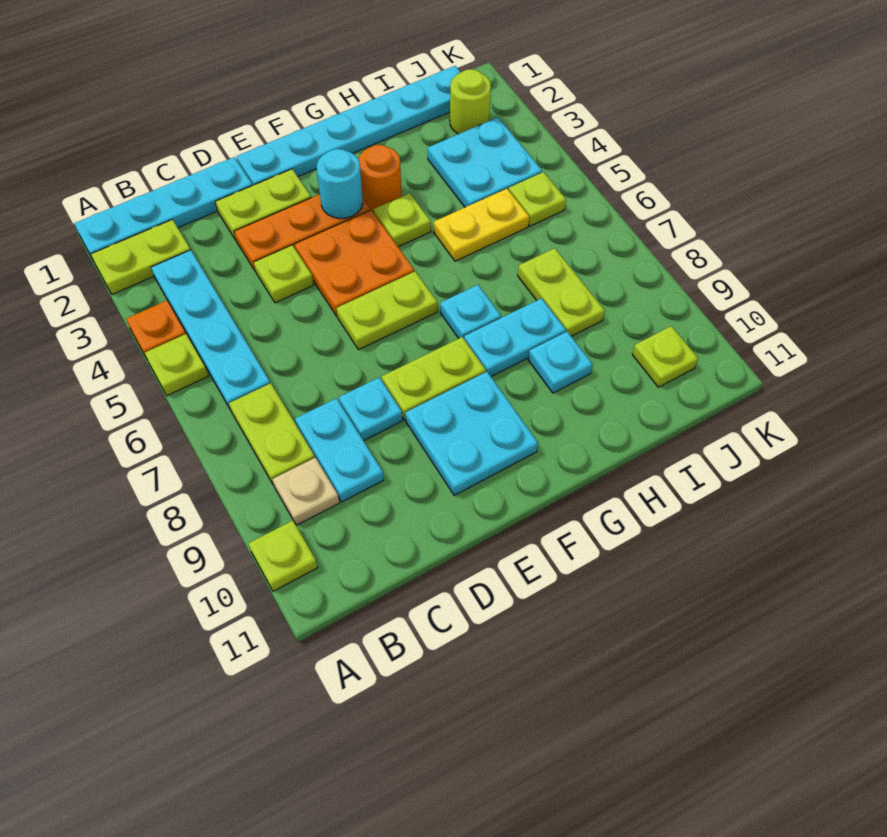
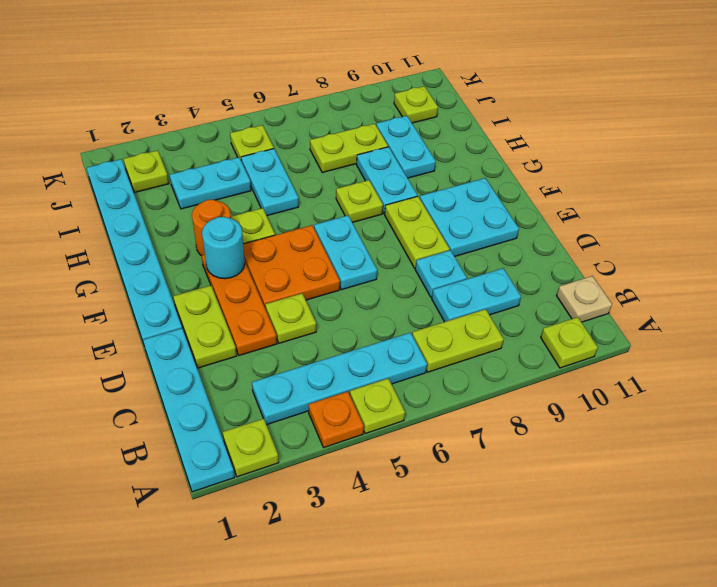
lime plate A2:B2 level 1 -> lime plate A2 level 1
tan plate B9 level 1 -> tan plate B11 level 1
lime plate E6:F6 level 1 -> cyan plate E6:F6 level 1
cyan plate G7 level 1 -> lime plate G7 level 1
yellow plate H5:I5 level 1 -> cyan plate H5:I5 level 1
cyan plate H9 level 1 -> cyan plate H9:I9 level 1
cyan plate I3:J4 level 1 -> cyan plate I3:I4 level 1
lime round brick J2 level 1 -> lime plate J2 level 1

